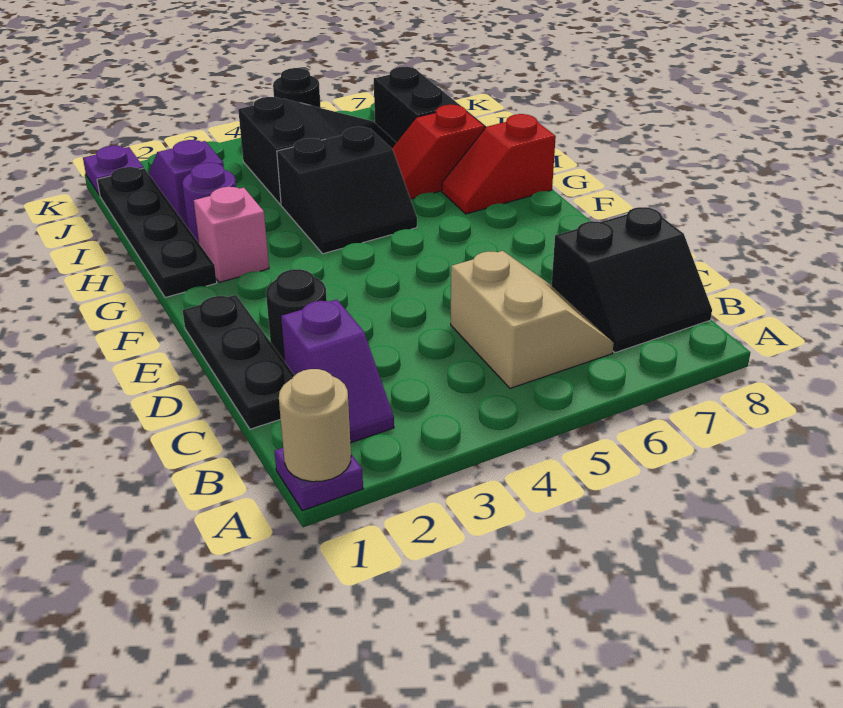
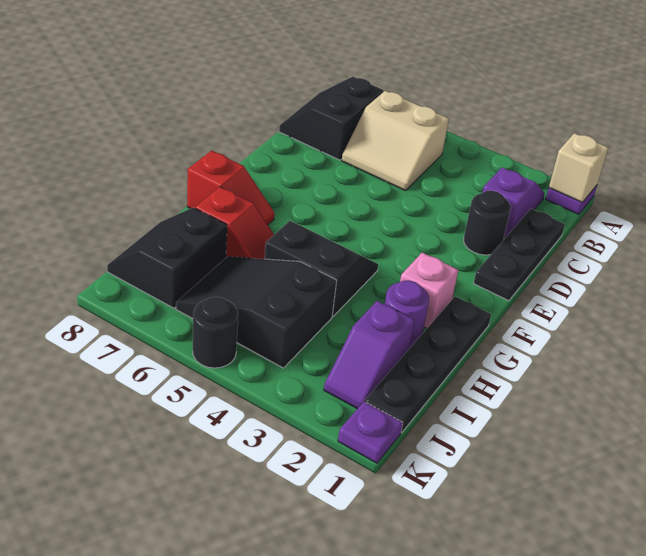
tan round brick A1 level 2 -> tan brick A1 level 2
tan slope B5:C6 level 1 top 5 -> tan slope B5:C6 level 1 top B
black slope B7:C8 level 1 top C -> black slope B7:C8 level 1 top 7

